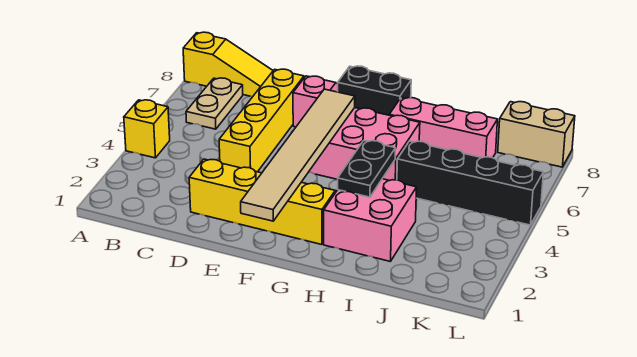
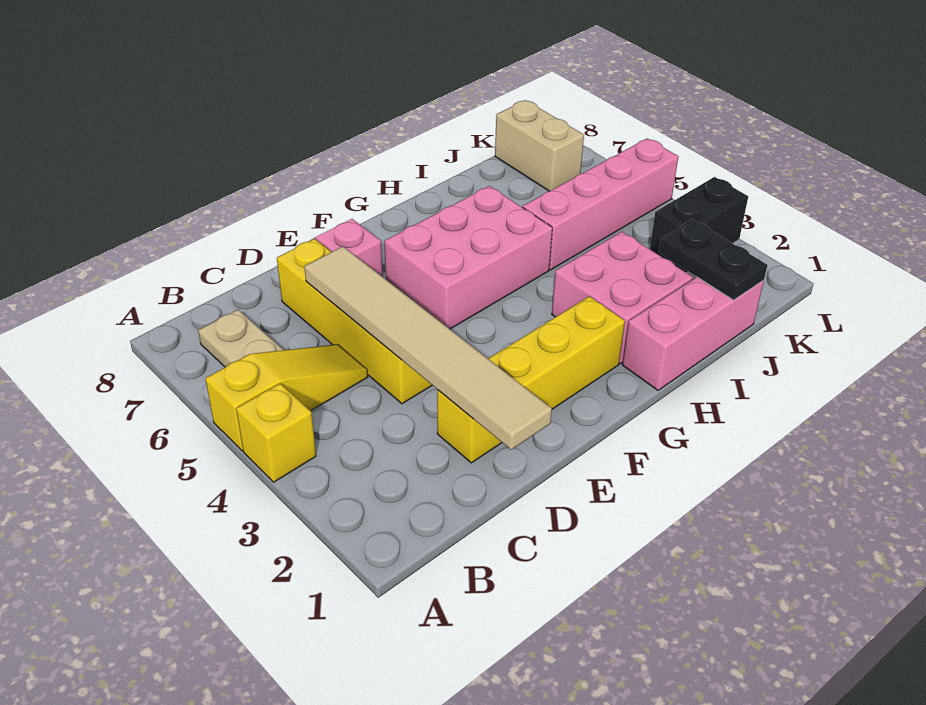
yellow slope A8:C8 level 1 top A -> yellow slope A5:C5 level 1 top A
tan tile F1:F6 level 2 -> tan tile D1:D6 level 2
black brick F8:G8 level 1 -> black brick K3:L3 level 1
black plate H3:H4 level 2 -> black plate J1:J2 level 2
pink brick H7:J7 level 1 -> pink brick H1:J1 level 1
black brick I5:L5 level 1 -> pink brick I5:L5 level 1
tan brick K8:L8 level 1 -> tan brick K7:K8 level 1

